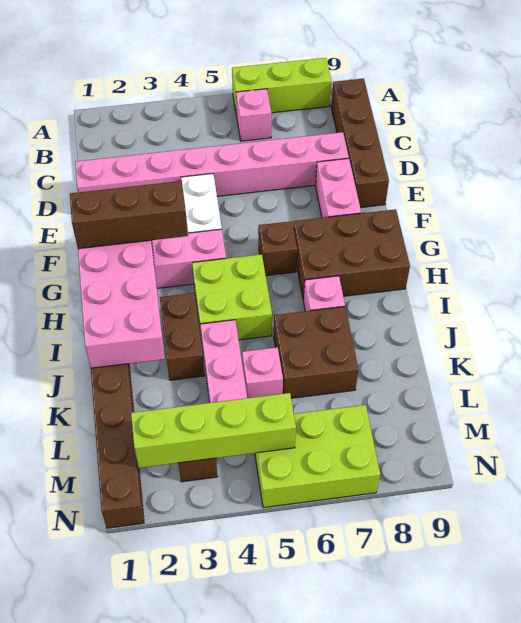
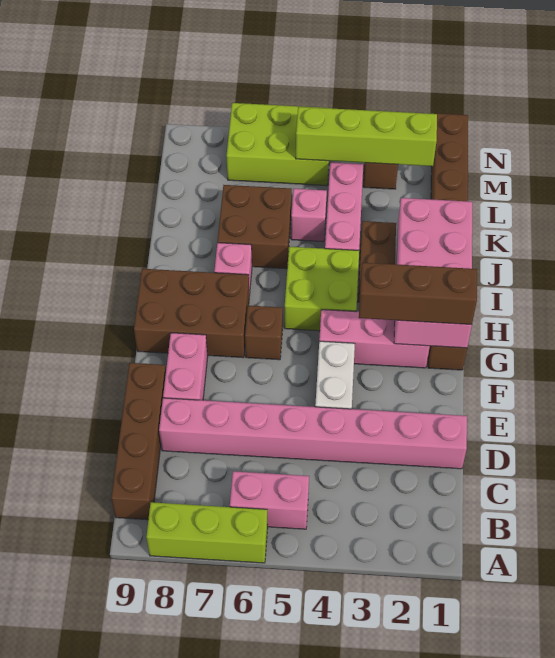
pink brick B6 level 1 -> pink brick B5:B6 level 1

